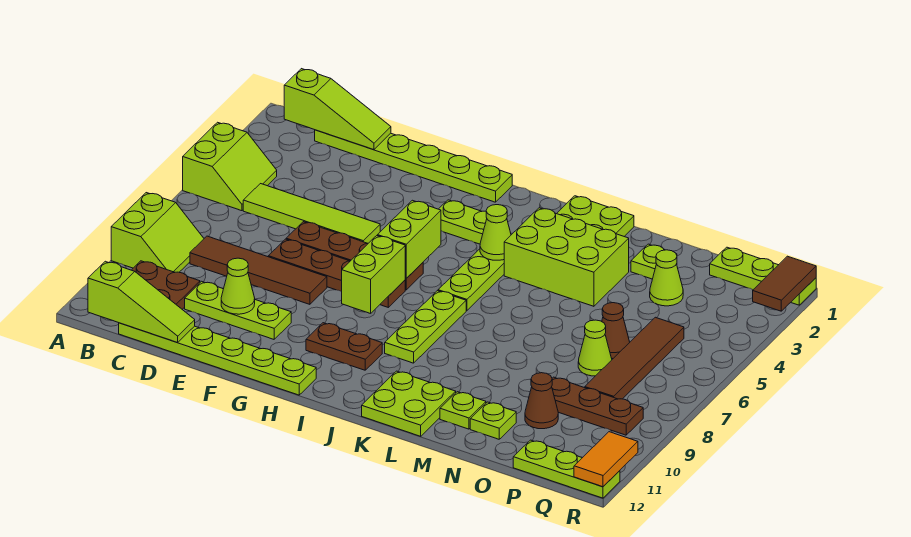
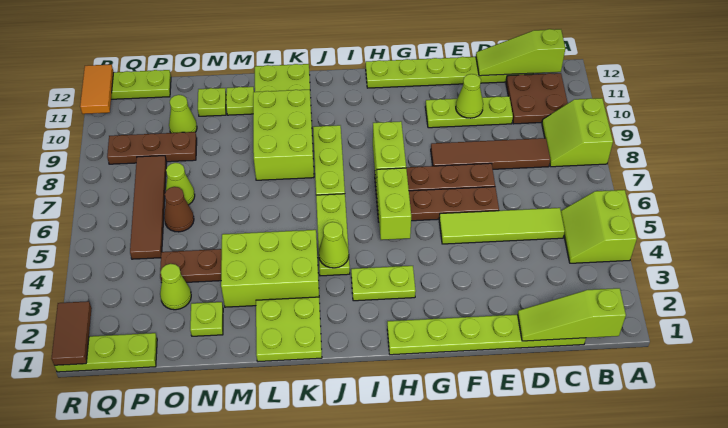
brown plate H10:I10 level 1 -> brown plate N4:O4 level 1
none -> lime brick K8:L10 level 1
brown cone O10 level 1 -> lime cone O10 level 1

